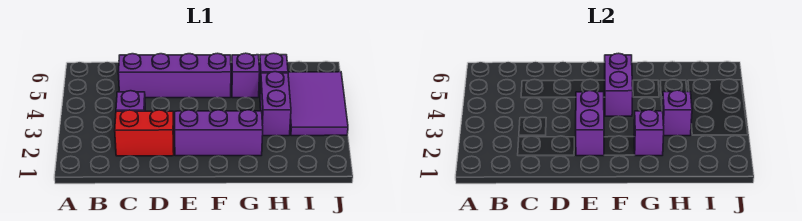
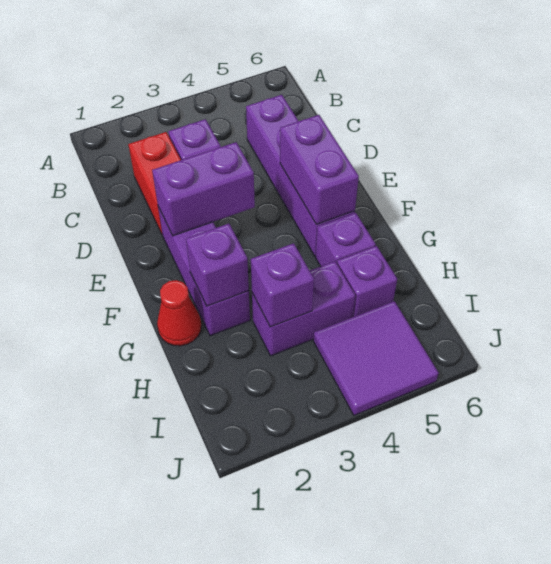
purple brick F4:F5 level 2 -> purple brick E5:F5 level 2
none -> red cone G1 level 1
purple tile I3:J5 level 1 -> purple tile I4:J5 level 1

